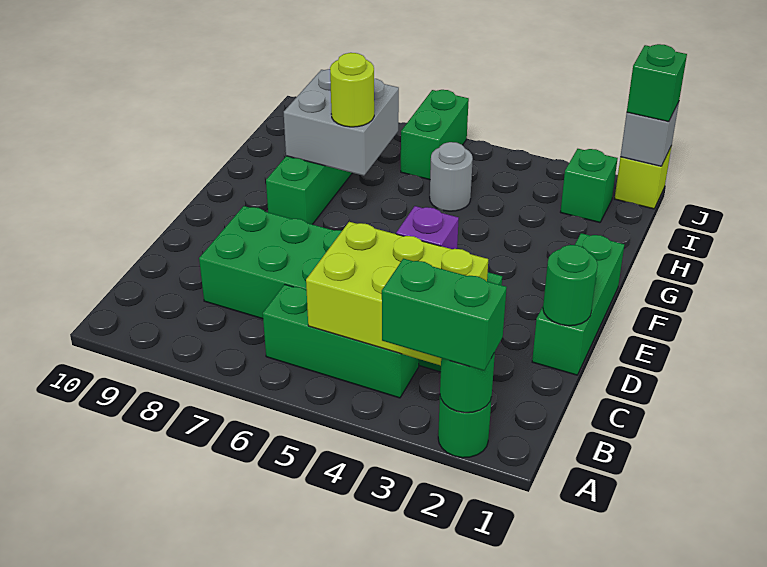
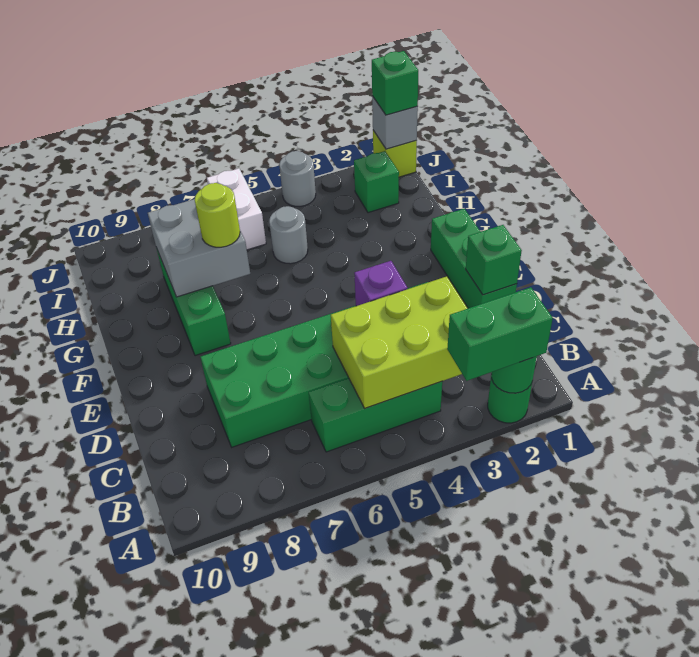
green round brick D1 level 2 -> green brick D1 level 2
green brick I6:J6 level 1 -> white brick I6:J6 level 1
none -> grey round brick J4 level 1

